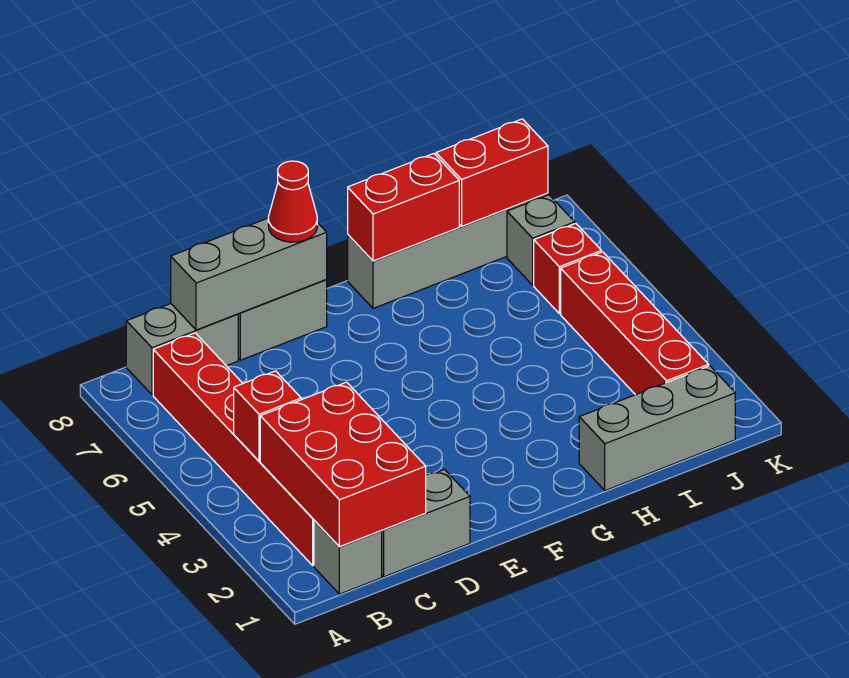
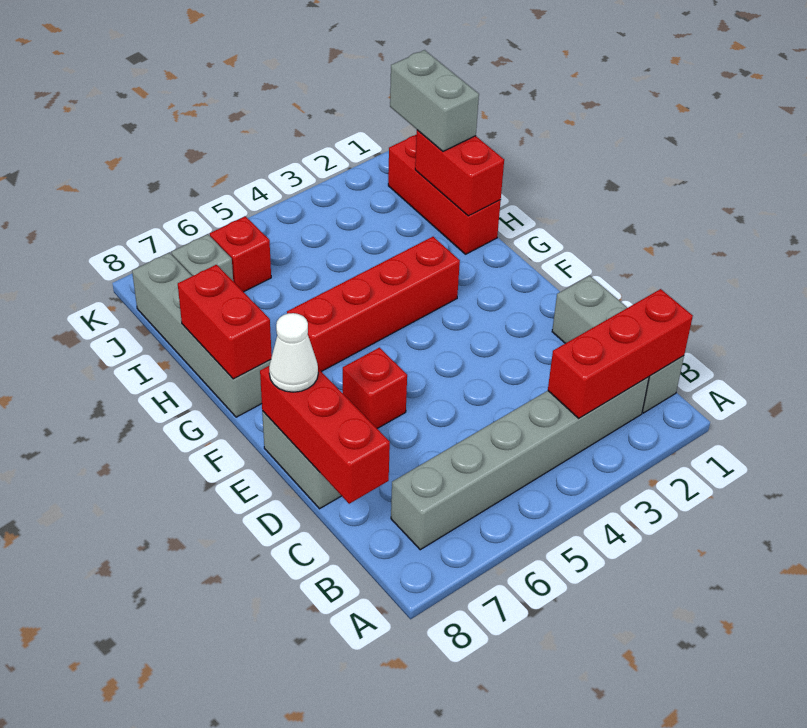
red brick B1:C3 level 2 -> red brick B1:B3 level 2
red brick B2:B7 level 1 -> grey brick B2:B7 level 1
red brick B4 level 2 -> red brick E6 level 1
grey brick B8:C8 level 1 -> grey brick I1:J1 level 3
grey brick C8:E8 level 2 -> red brick C8:E8 level 2
red cone E8 level 3 -> white cone E8 level 3
grey brick H1:J1 level 1 -> red brick H1:J1 level 1
red brick I8:J8 level 2 -> red brick H1:I1 level 2
red brick J2:J5 level 1 -> red brick G3:G6 level 1

